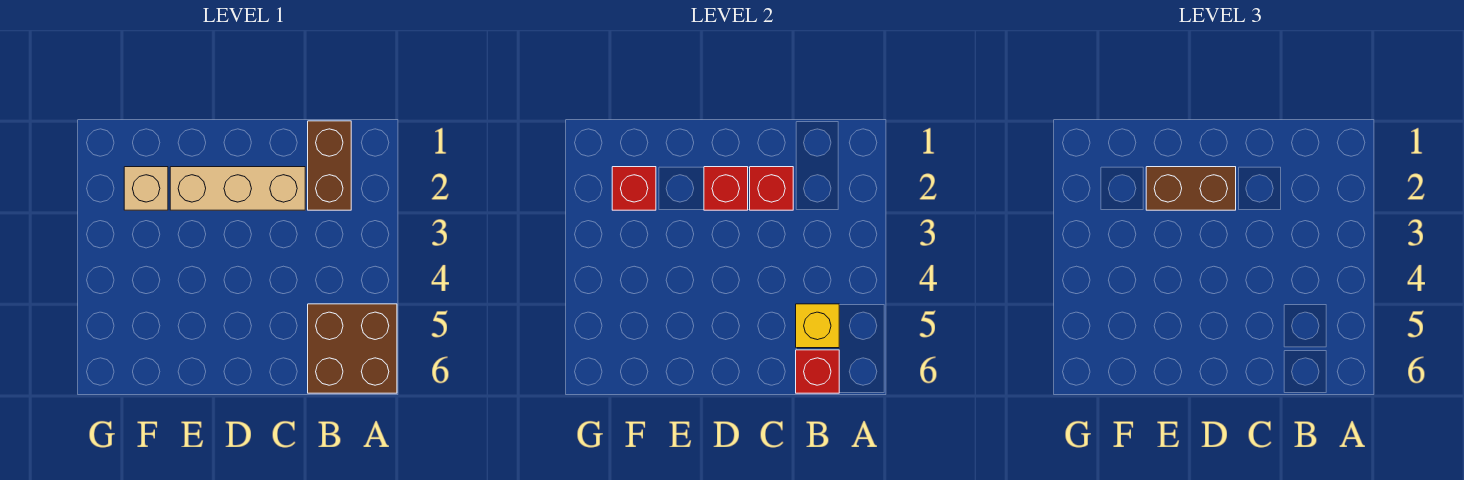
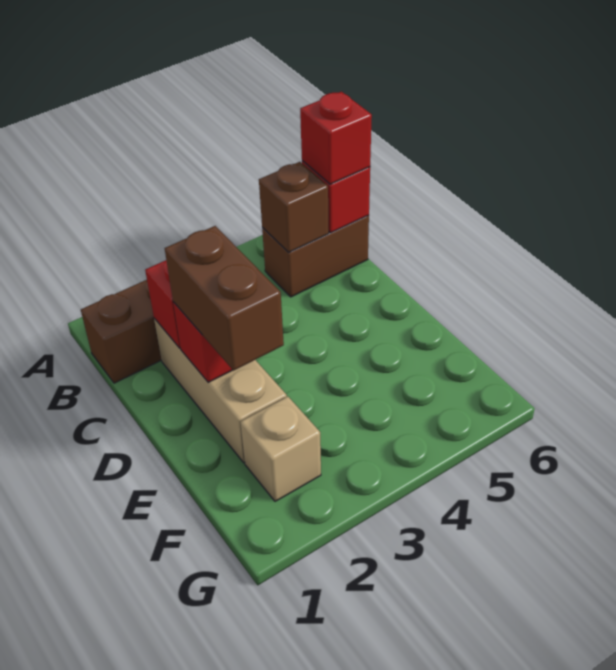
brown brick A5:B6 level 1 -> brown brick B5:B6 level 1
yellow brick B5 level 2 -> brown brick B5 level 2
red brick F2 level 2 -> red brick B6 level 3

